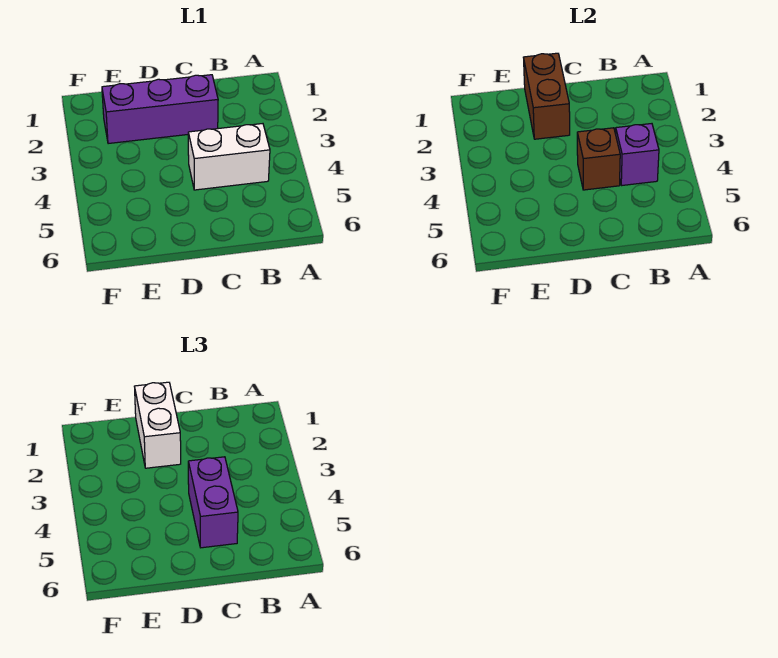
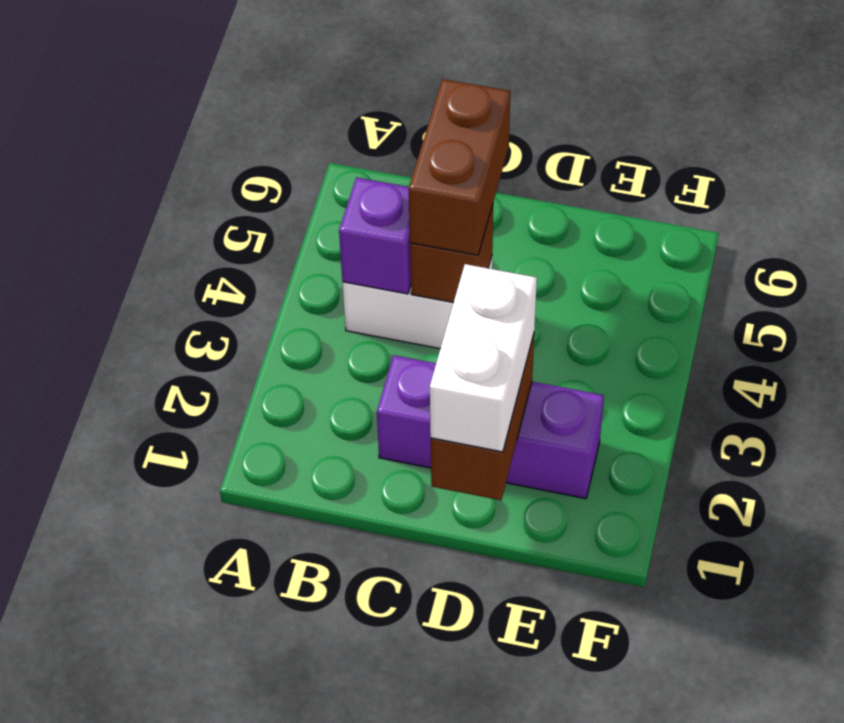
purple brick C4:C5 level 3 -> brown brick C4:C5 level 3

